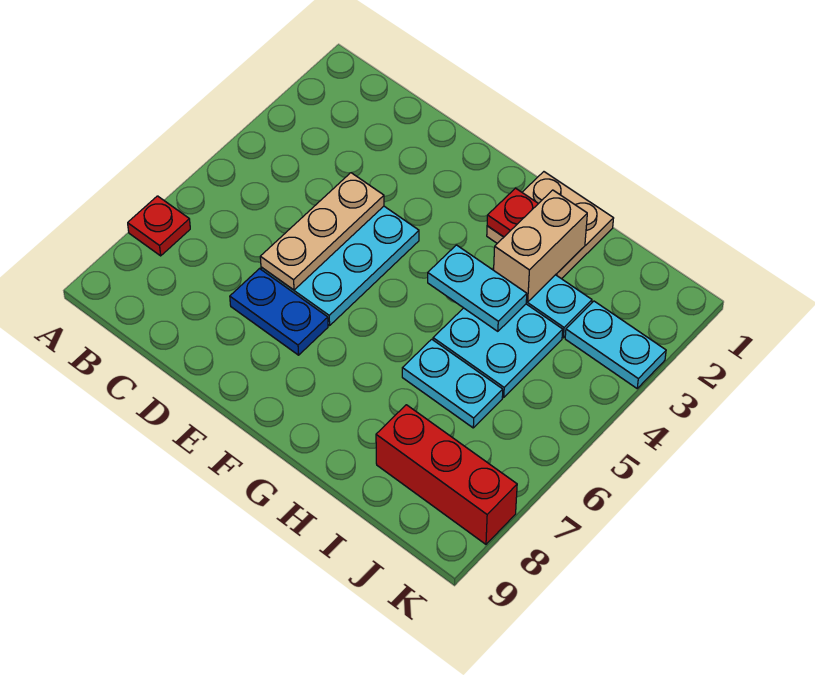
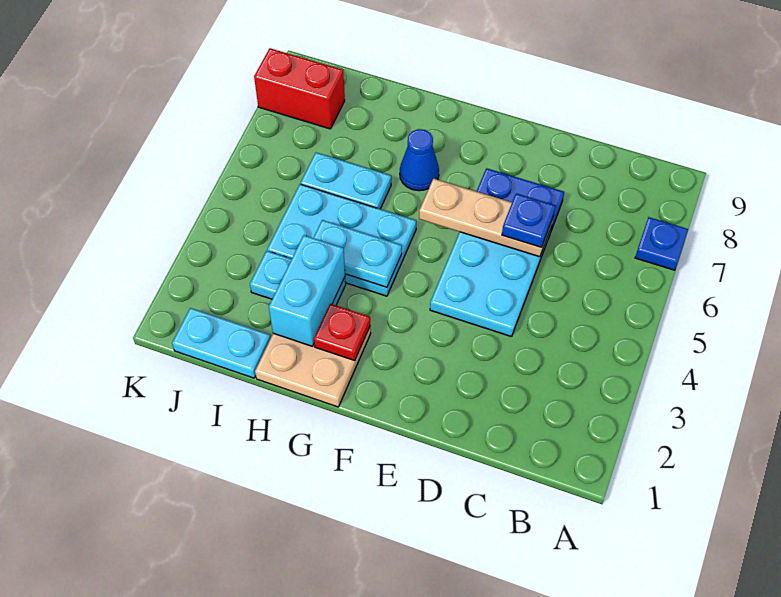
red plate A7 level 1 -> blue plate A7 level 1
tan plate D4:D6 level 2 -> tan plate D6:F6 level 2
none -> blue plate D6 level 3
none -> blue cone G7 level 1
tan brick H2:H3 level 2 -> cyan brick H2:H3 level 2
cyan plate H4:I5 level 1 -> cyan plate G4:I5 level 1
red brick I8:K8 level 1 -> red brick J8:K8 level 1
cyan plate J3:K3 level 1 -> cyan plate I1:J1 level 1

